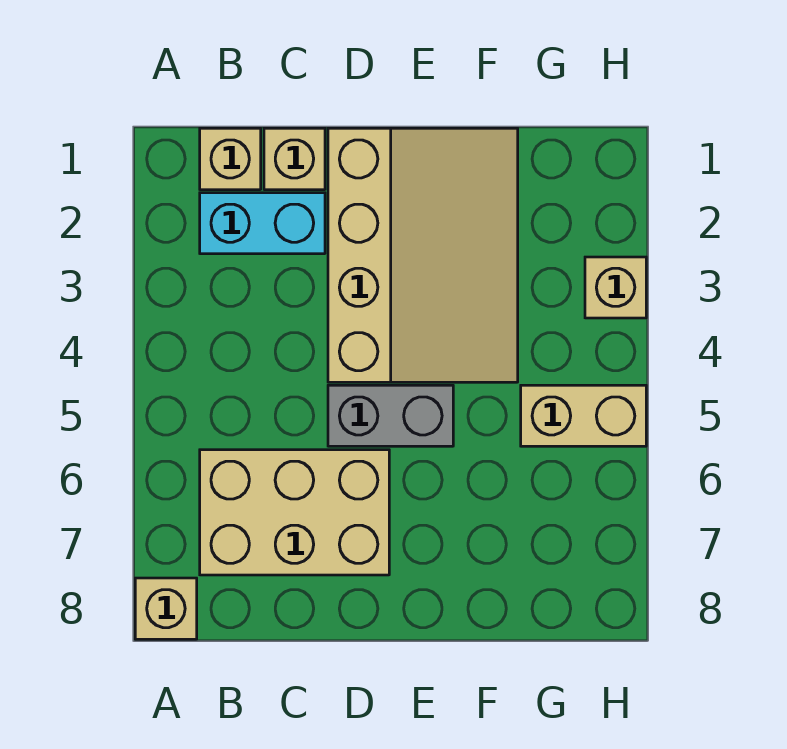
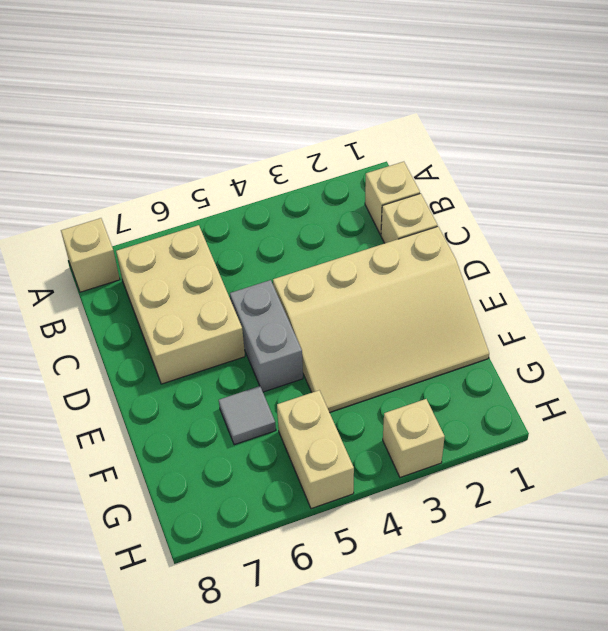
cyan brick B2:C2 level 1 -> none
none -> grey tile F6 level 1

